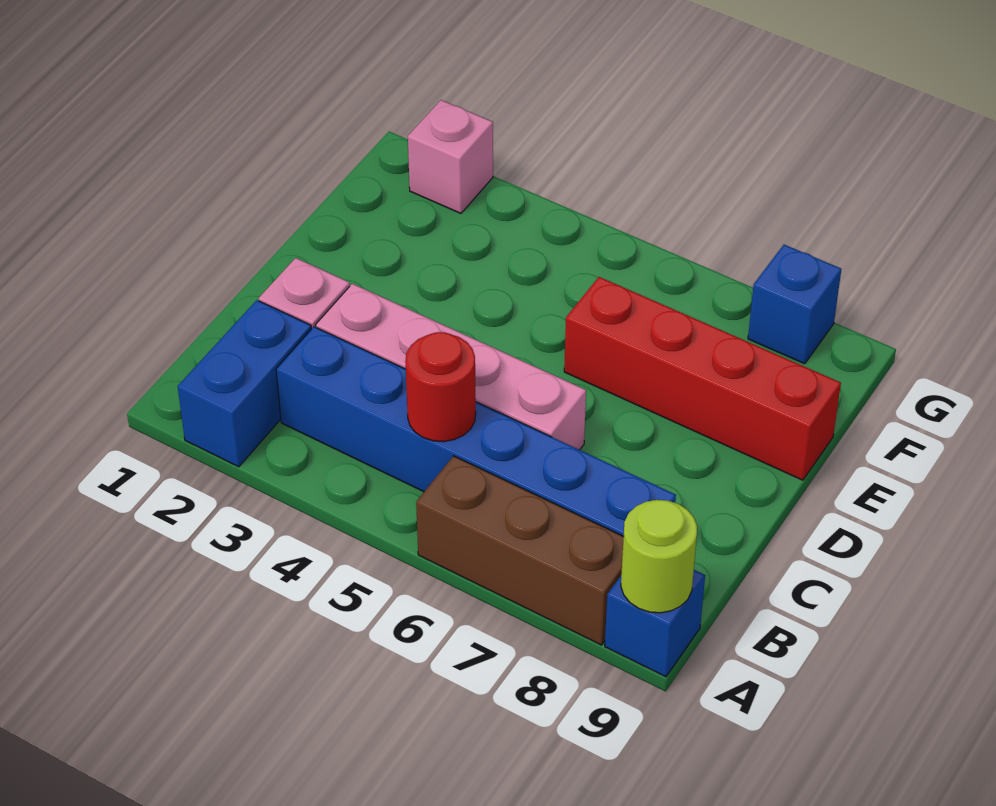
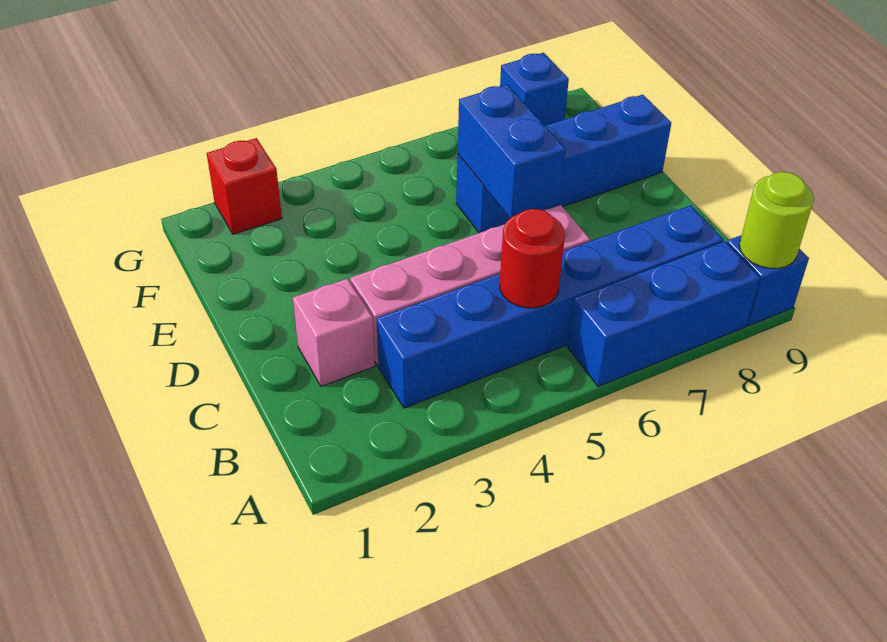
blue brick A2:B2 level 1 -> blue brick D6:E6 level 2
brown brick A6:A8 level 1 -> blue brick A6:A8 level 1
red brick E6:E9 level 1 -> blue brick E6:E9 level 1
pink brick G2 level 1 -> red brick G2 level 1

